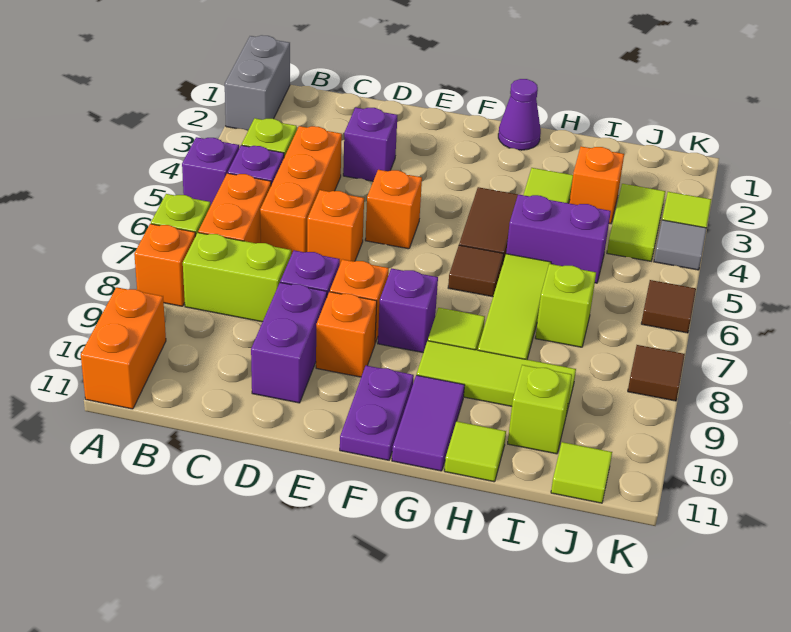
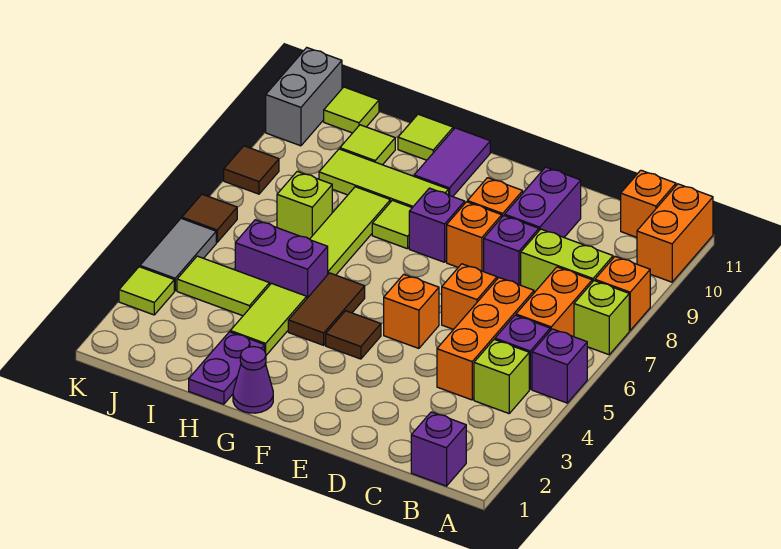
grey brick A1:A2 level 1 -> grey brick K10:K11 level 1
purple brick D3 level 1 -> purple brick B1 level 1
purple plate F10:F11 level 1 -> purple plate H1:H2 level 1
brown tile G6 level 1 -> brown tile F4 level 1
orange brick I3 level 1 -> orange brick B11 level 1
lime brick I10 level 1 -> lime tile I10 level 1
lime tile J3:J4 level 1 -> lime tile I4:J4 level 1
grey tile K4 level 1 -> grey tile K4:K5 level 1

